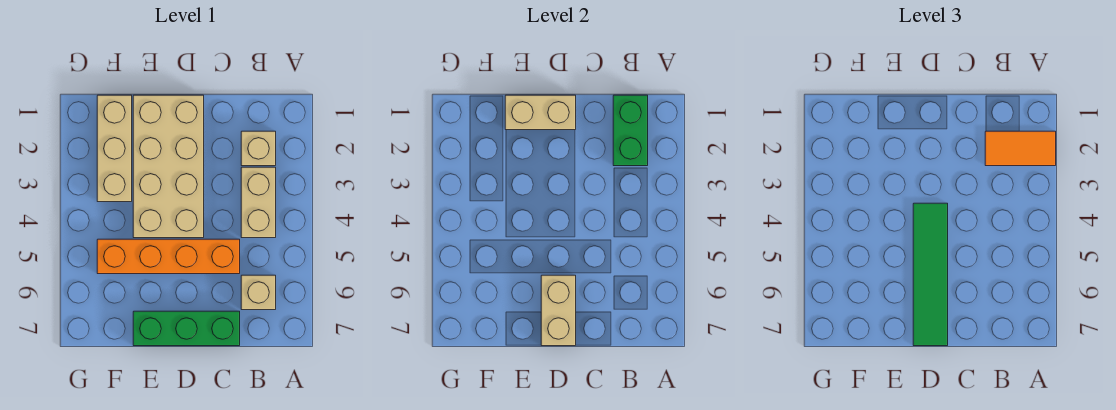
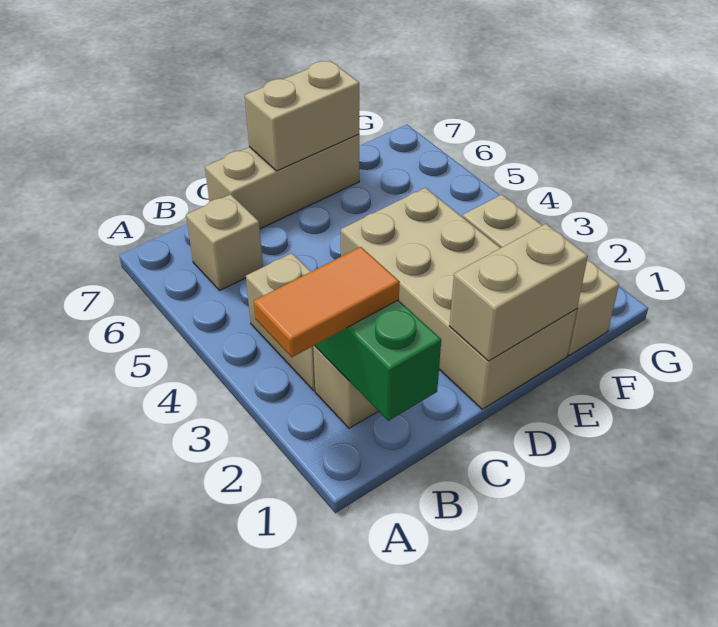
orange brick C5:F5 level 1 -> none
green brick C7:E7 level 1 -> tan brick C7:E7 level 1
green tile D4:D7 level 3 -> none
tan brick D6:D7 level 2 -> tan brick D7:E7 level 2

